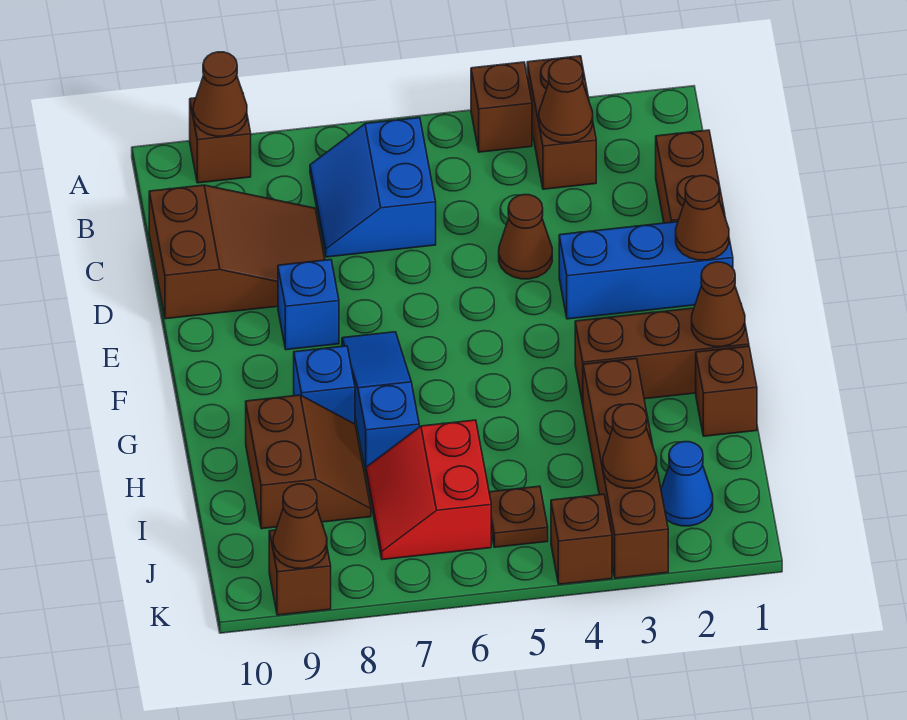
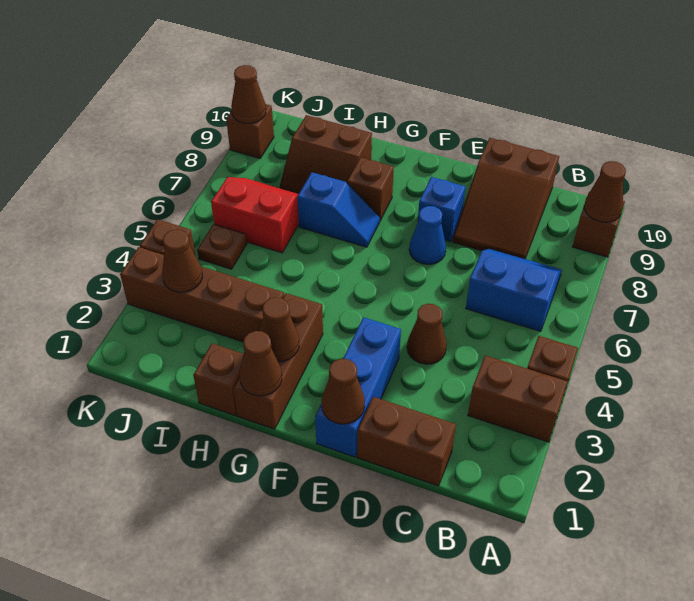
brown cone B3 level 2 -> brown cone G2 level 2
blue slope F7:H7 level 1 top H -> blue slope G7:H7 level 1 top H
blue brick G8 level 1 -> brown brick G8 level 1
blue cone J2 level 1 -> blue cone E7 level 1

